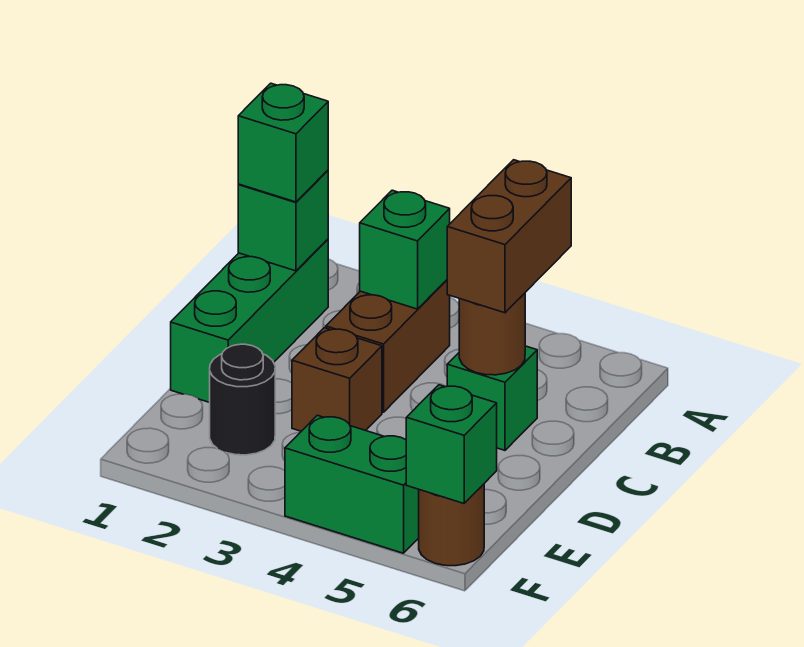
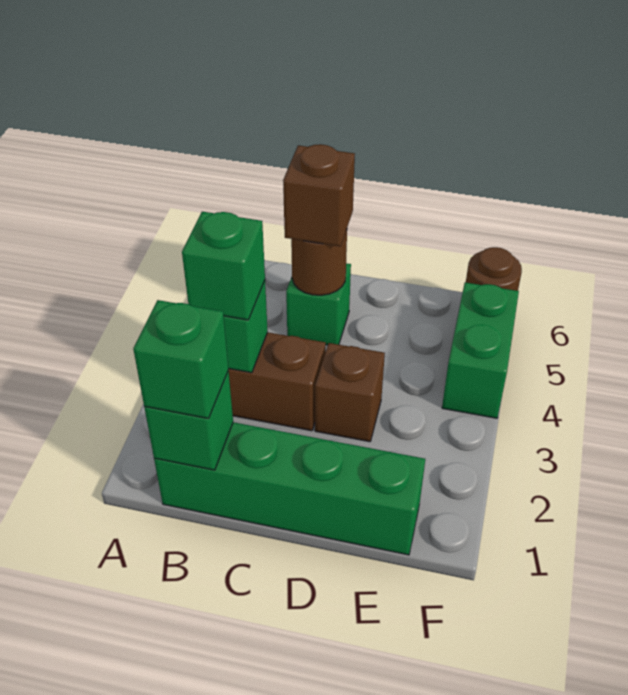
green brick B1:D1 level 1 -> green brick B1:E1 level 1
brown brick B5:C5 level 3 -> brown brick C5 level 3
black round brick E2 level 1 -> none
green brick F6 level 2 -> green brick B3 level 3

